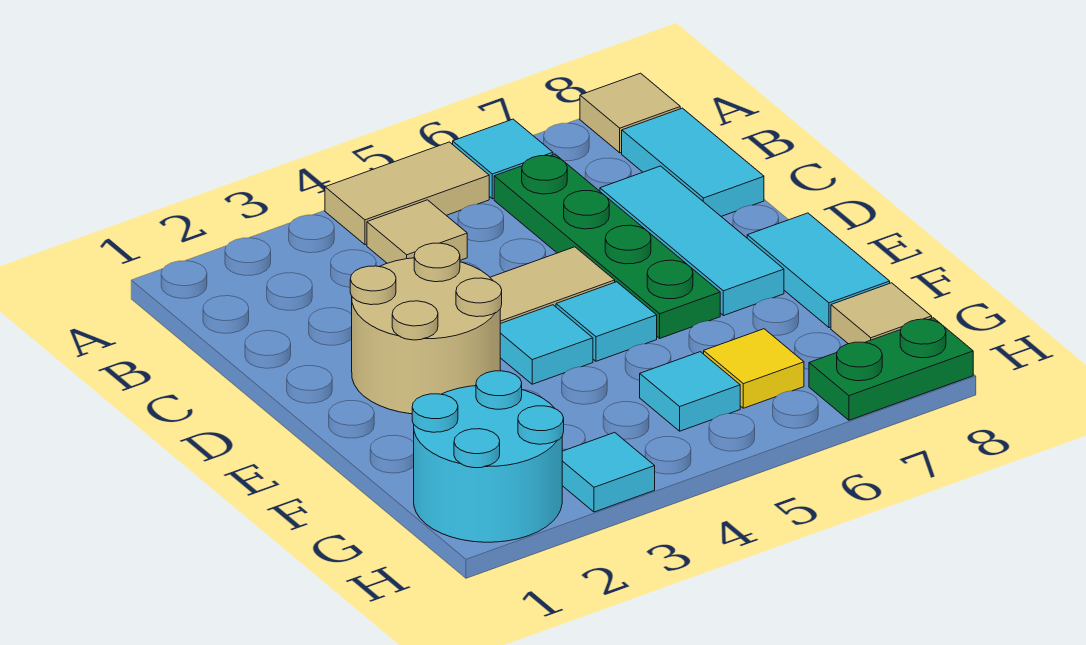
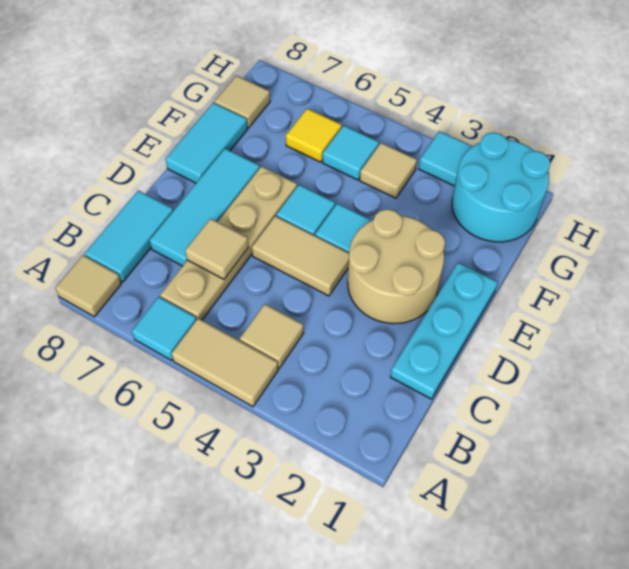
green plate B6:E6 level 1 -> tan plate B6:E6 level 1
none -> cyan plate C1:E1 level 1
none -> tan tile C6 level 2
none -> tan tile G4 level 1
green plate H7:H8 level 1 -> none

